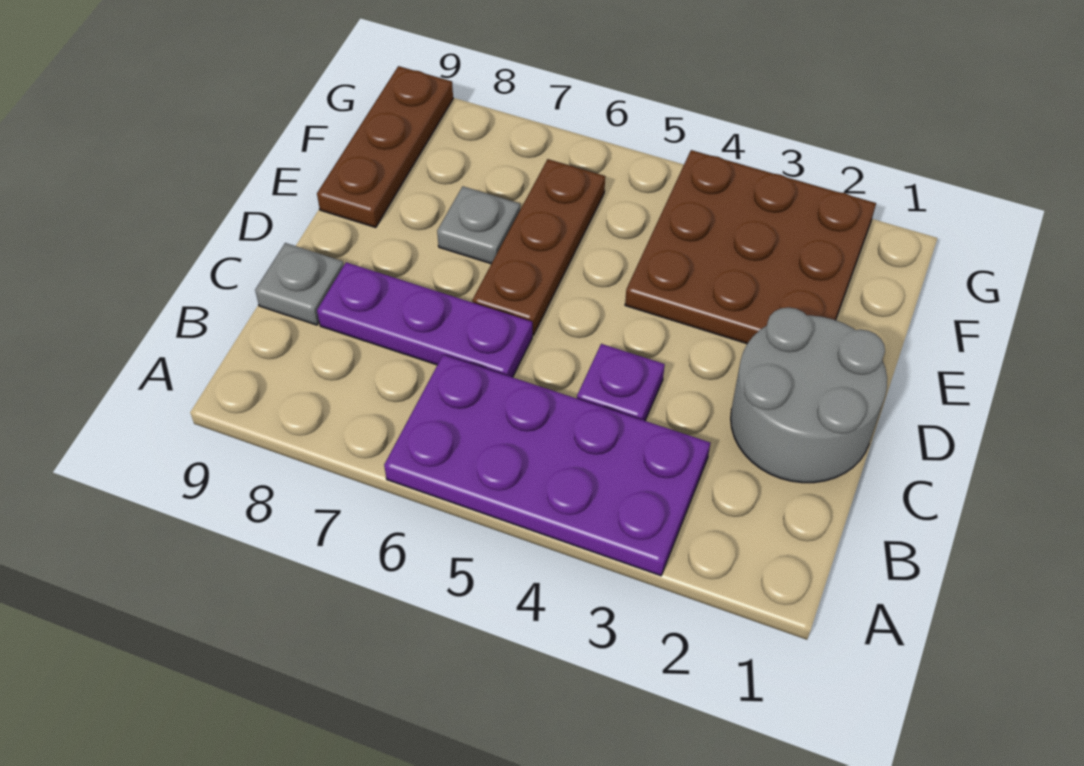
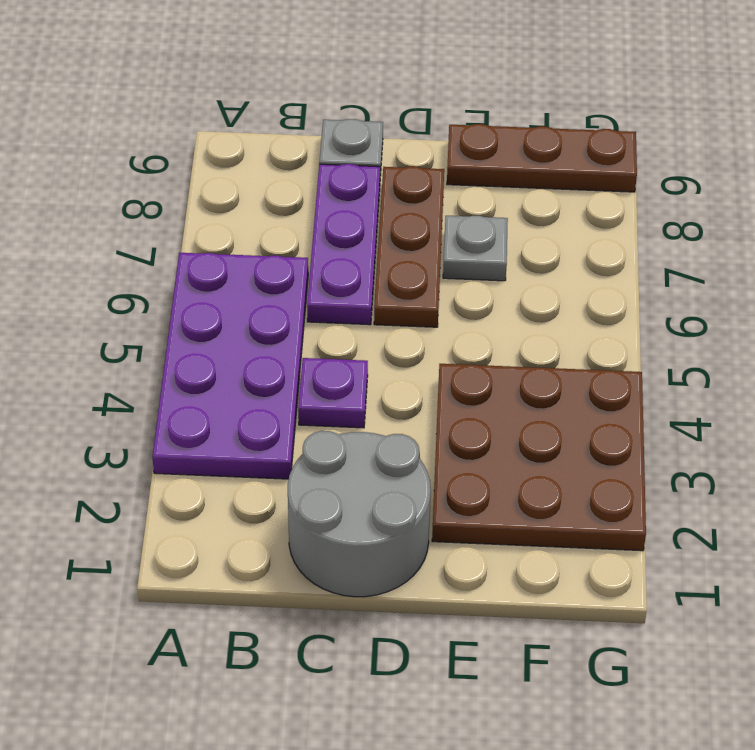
brown plate D6:F6 level 1 -> brown plate D6:D8 level 1

